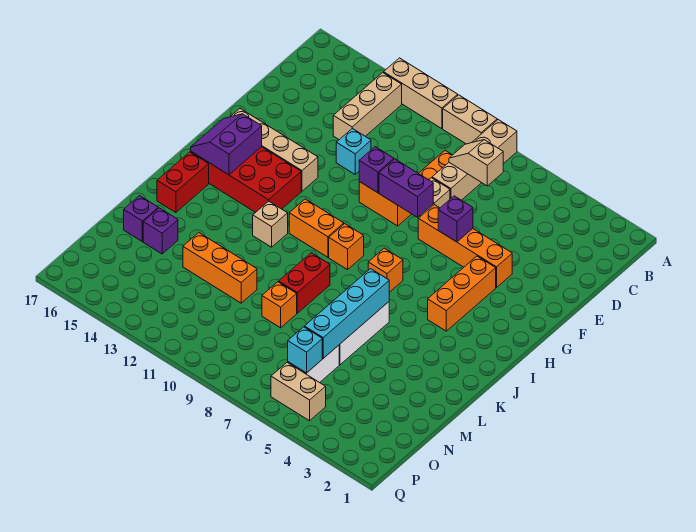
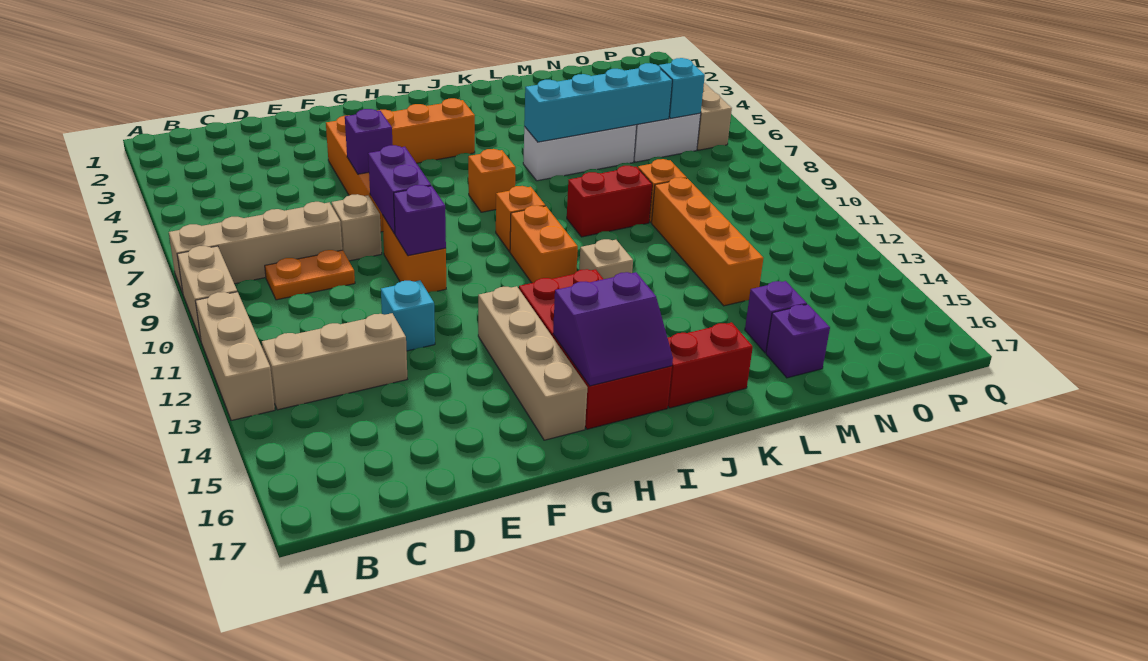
tan slope C7:C8 level 2 top 7 -> none
orange brick M11:M13 level 1 -> orange brick M10:M13 level 1

